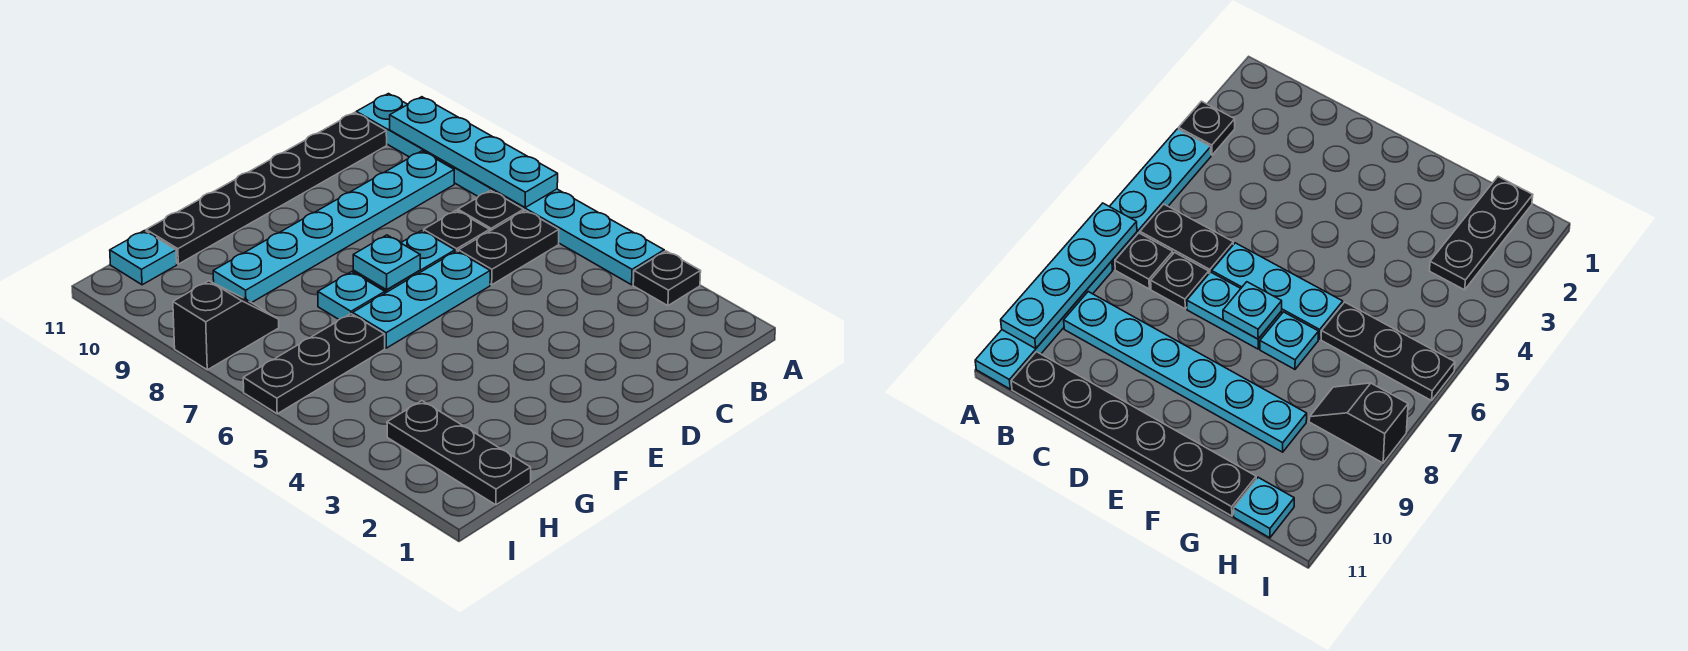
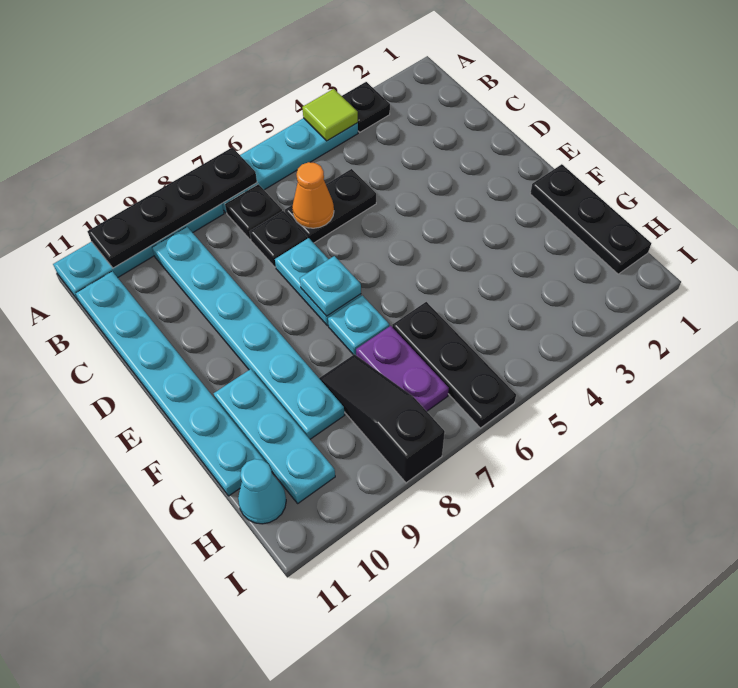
none -> lime tile A4 level 2
cyan plate A7:A10 level 2 -> black plate A7:A10 level 2
black plate B6:C6 level 1 -> black plate C5:C6 level 1
black plate B11:G11 level 1 -> cyan plate B11:G11 level 1
none -> orange cone C6 level 2
cyan plate D6:F6 level 1 -> cyan plate F10:H10 level 1
none -> purple plate G7:H7 level 1
black plate H1:H3 level 1 -> black plate F1:H1 level 1
black slope H8:I8 level 1 top I -> black slope G8:I8 level 1 top I
cyan plate H11 level 1 -> cyan cone H11 level 1

